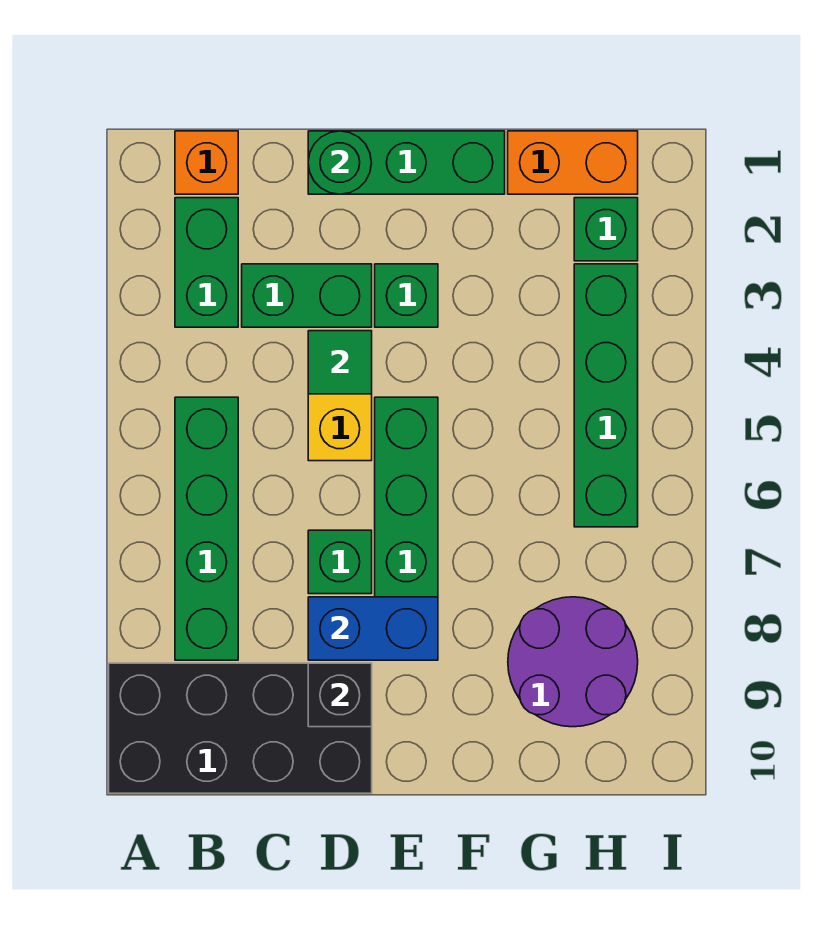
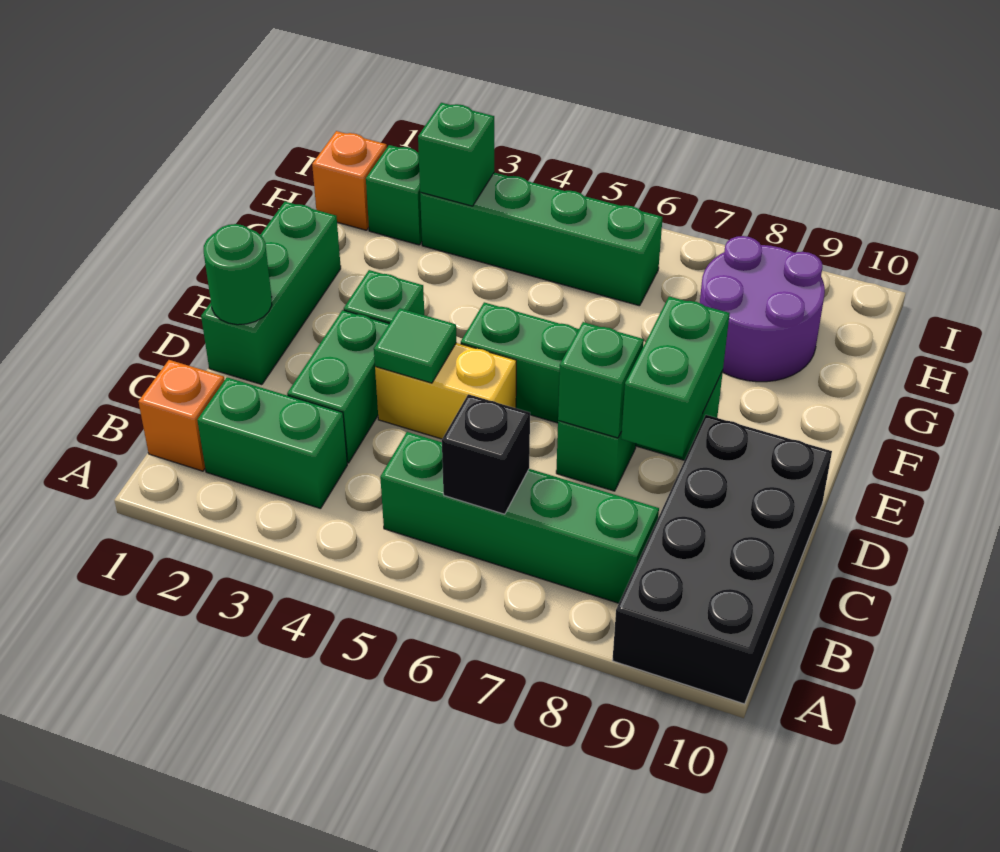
none -> green brick D7 level 2
blue brick D8:E8 level 2 -> green brick D8:E8 level 2
black brick D9 level 2 -> black brick B6 level 2
orange brick G1:H1 level 1 -> orange brick H1 level 1
none -> green brick H3 level 2

